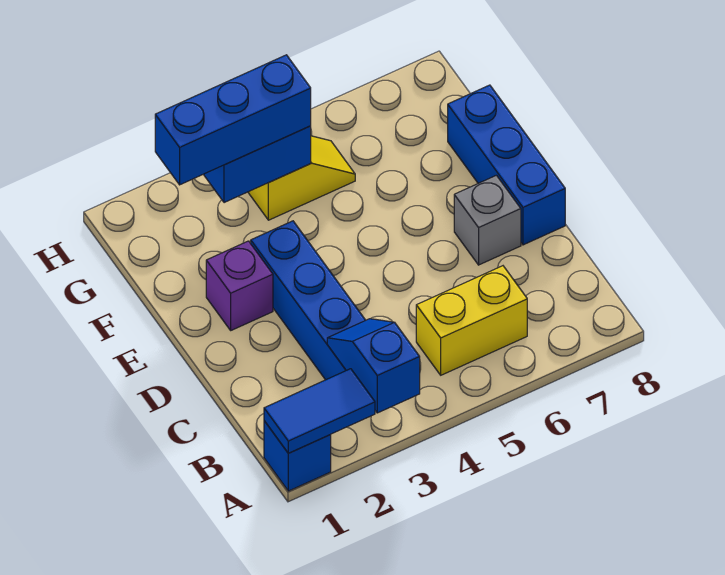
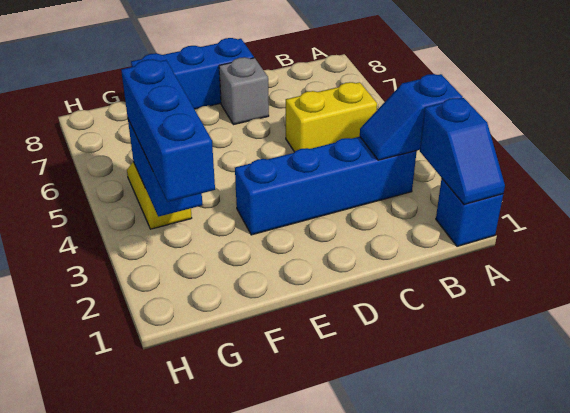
blue tile A1:A2 level 2 -> blue slope A1:A2 level 2 top 2
yellow brick B5:B6 level 1 -> yellow brick B5:C5 level 1
purple brick E2 level 1 -> none

